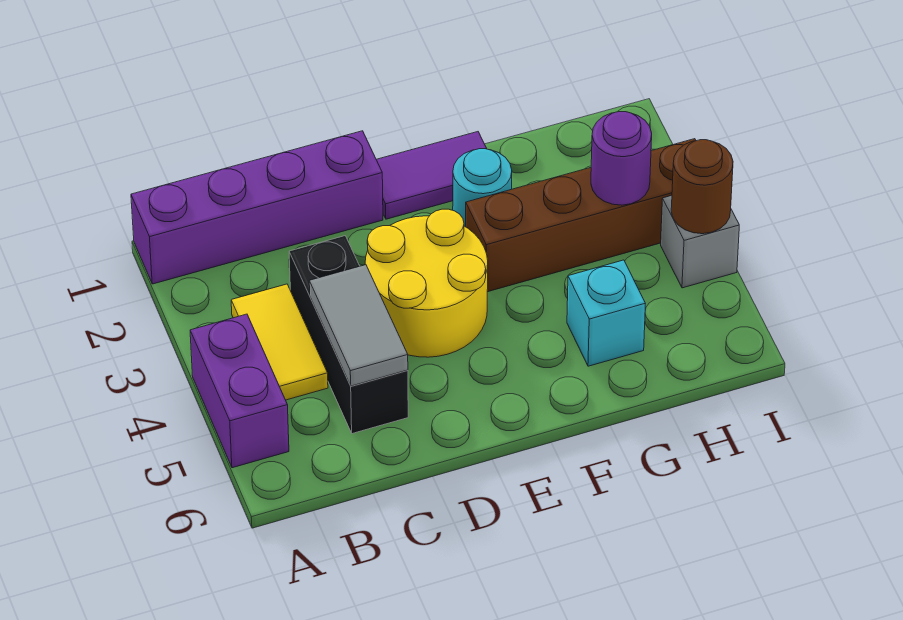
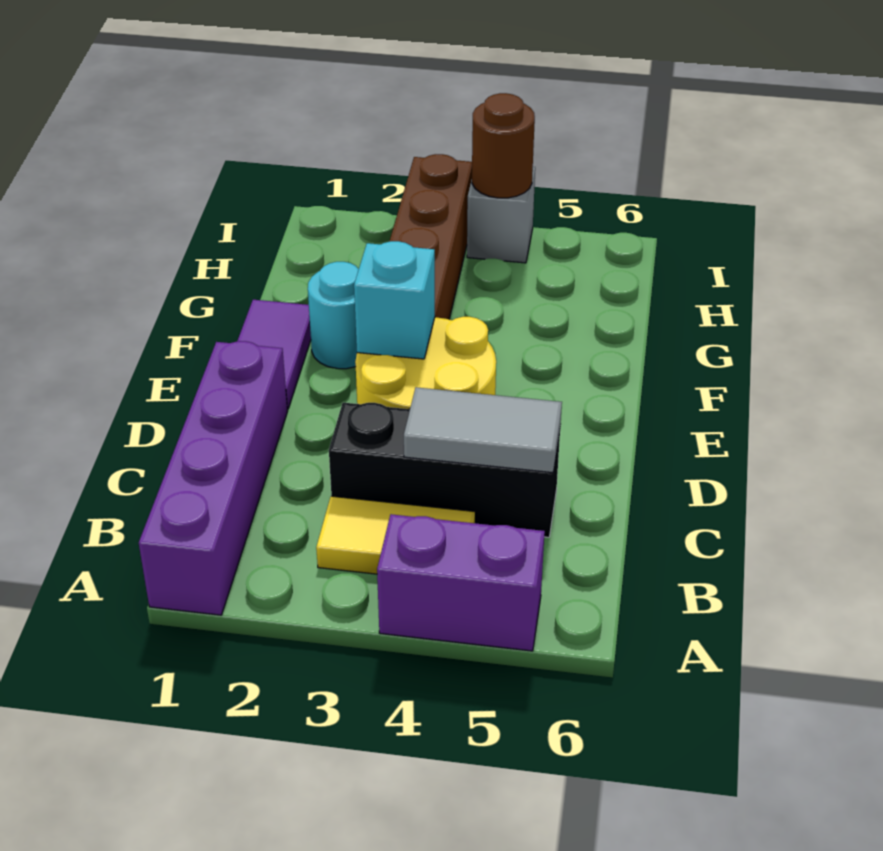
cyan brick G5 level 1 -> cyan brick E3 level 2
purple round brick H3 level 2 -> none

